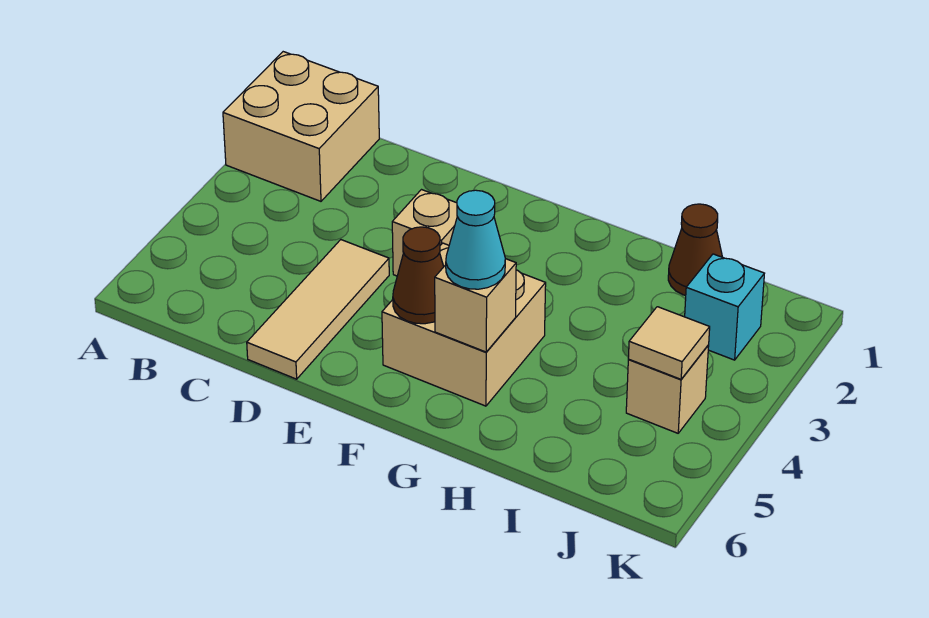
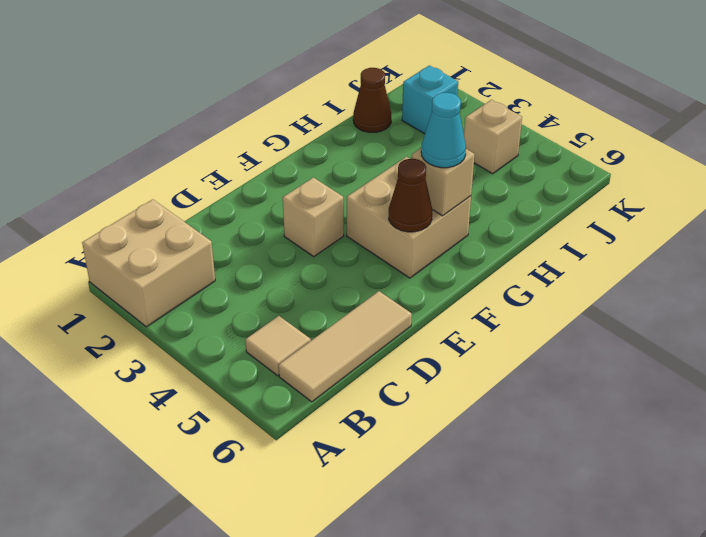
tan tile D4:D6 level 1 -> tan tile B6:D6 level 1
tan tile J4 level 2 -> tan tile B5 level 1

